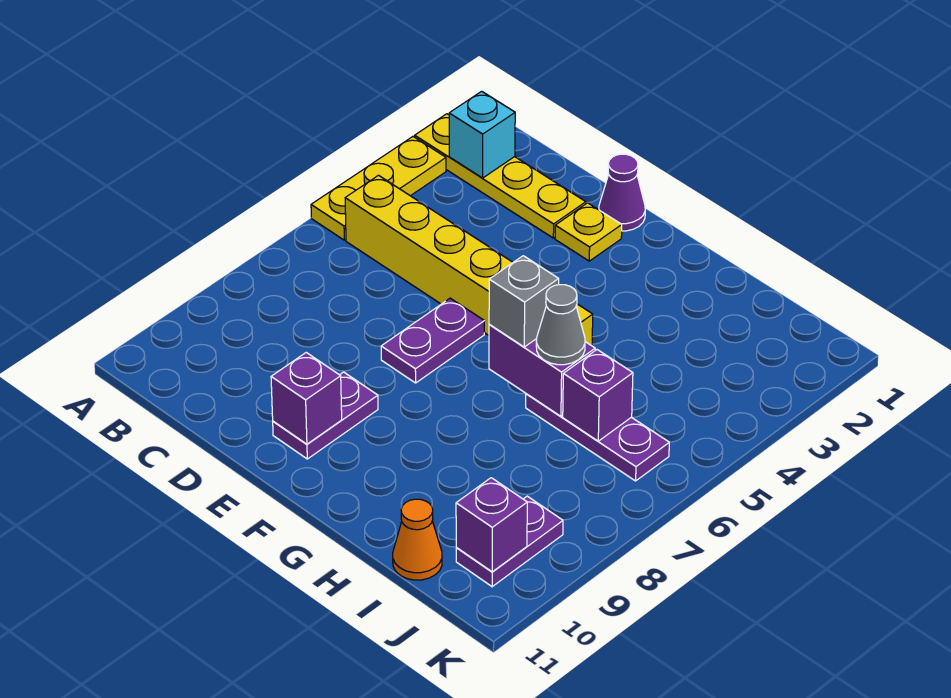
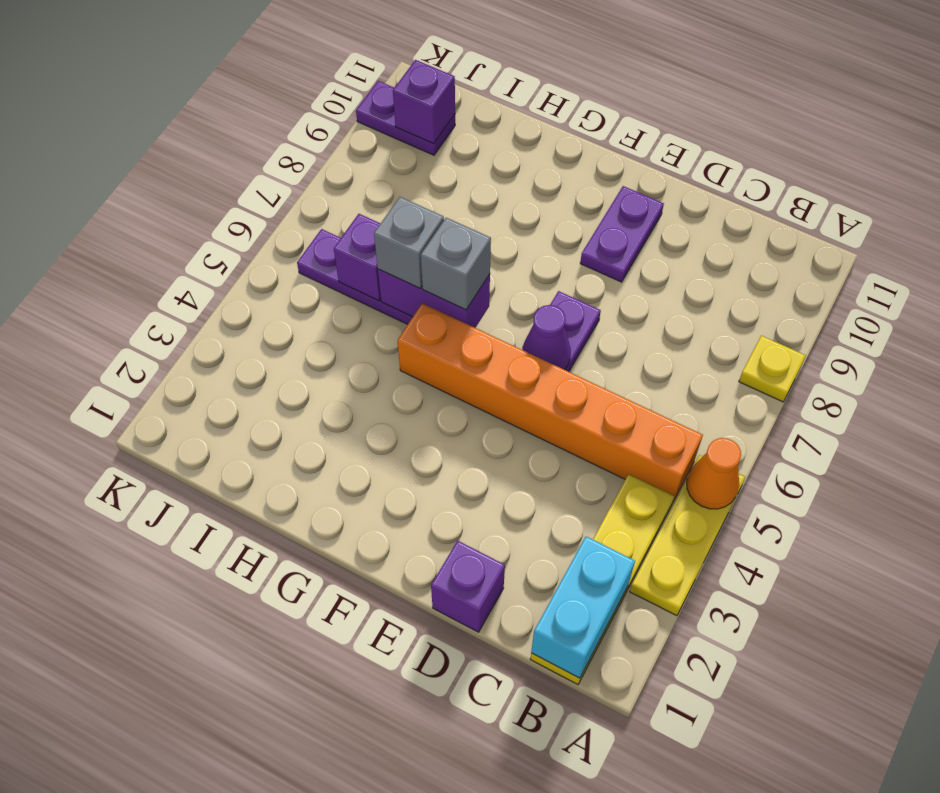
yellow plate A2:D2 level 1 -> yellow plate B1:B4 level 1
cyan brick B2 level 2 -> cyan brick B1:B2 level 2
yellow brick B5:G5 level 1 -> orange brick B5:G5 level 1
purple cone E1 level 1 -> purple cone E6 level 2
yellow plate E2 level 1 -> yellow plate A8 level 1
purple brick E10 level 2 -> purple brick D1 level 1
grey cone H6 level 3 -> grey brick H6 level 3
orange cone I11 level 1 -> orange cone A5 level 2
purple plate J9:J10 level 1 -> purple plate J10:K10 level 1

